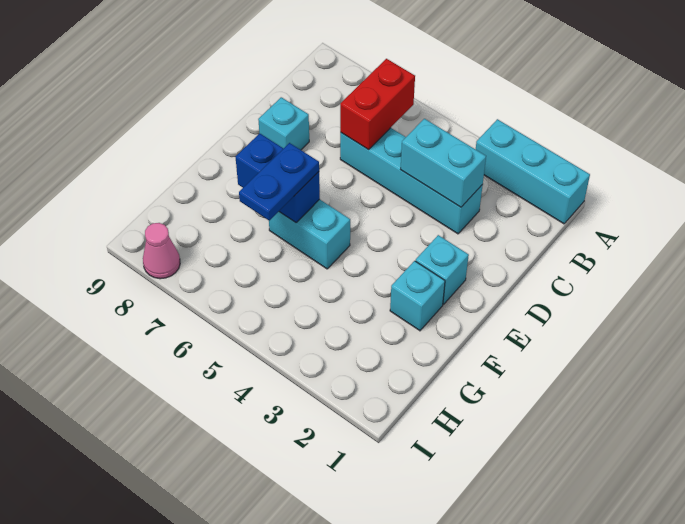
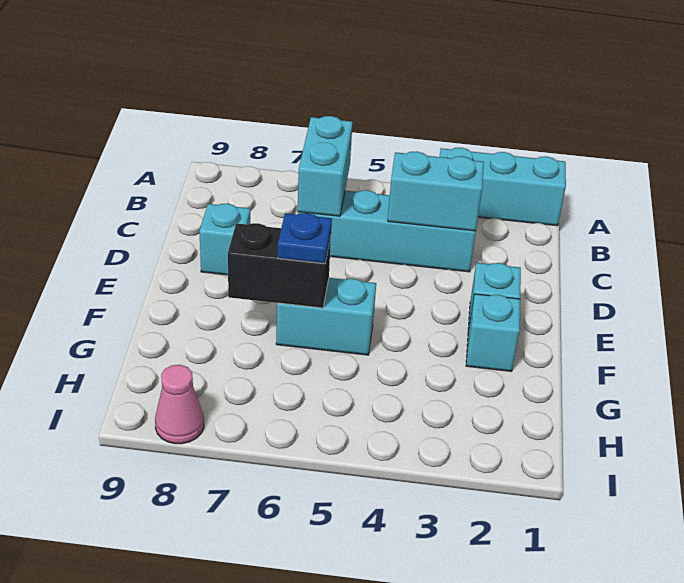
red brick B6:C6 level 2 -> cyan brick B6:C6 level 2
blue brick F6:F7 level 2 -> black brick F6:F7 level 2
blue plate F6:G6 level 3 -> blue plate F6 level 3

